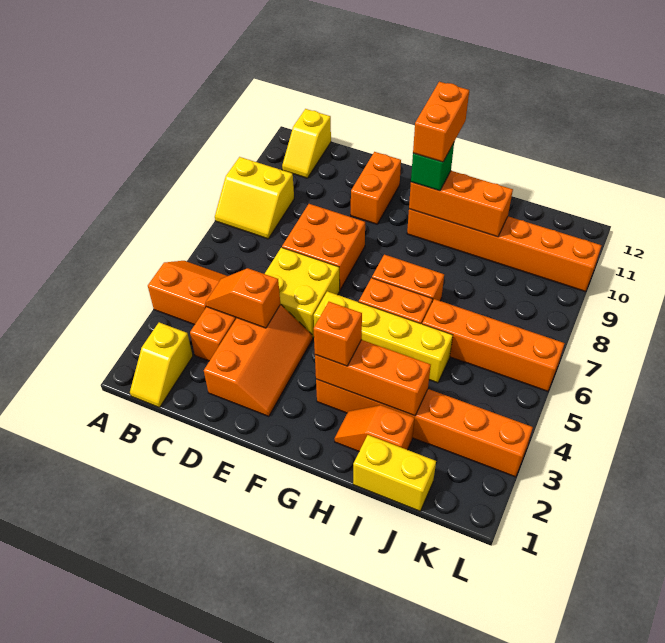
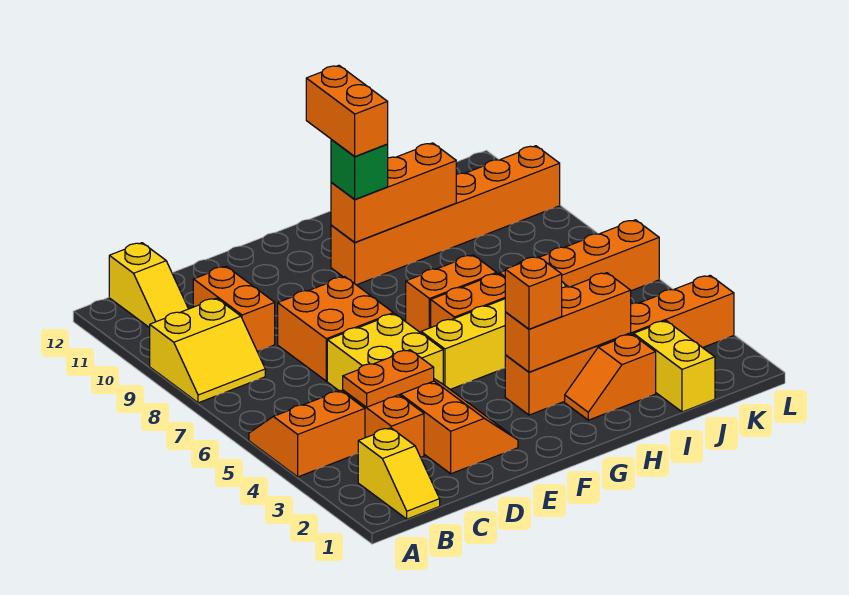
orange slope C4:D4 level 2 top D -> orange plate C4:D4 level 2
orange brick E10:E11 level 1 -> orange brick C9:C10 level 1
yellow brick I1:J1 level 1 -> yellow brick J1:J2 level 1

